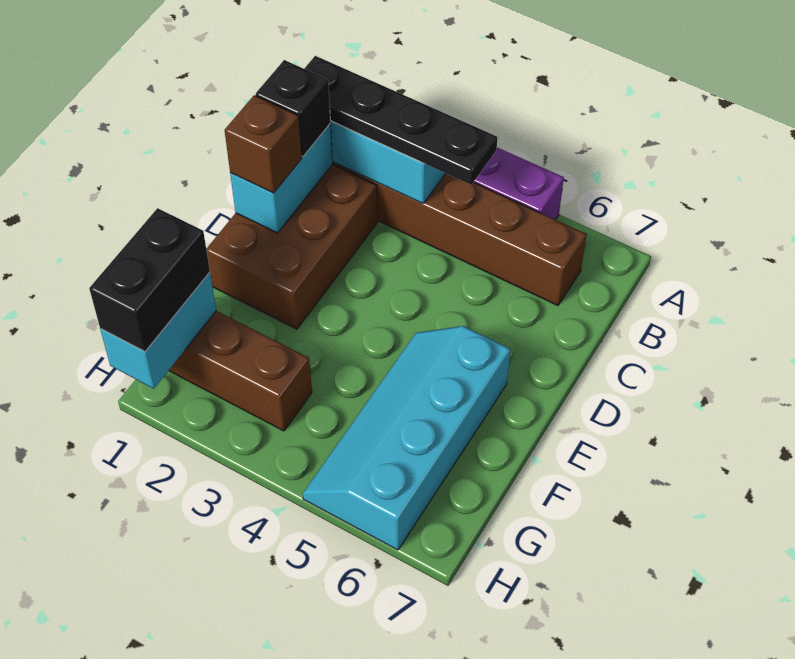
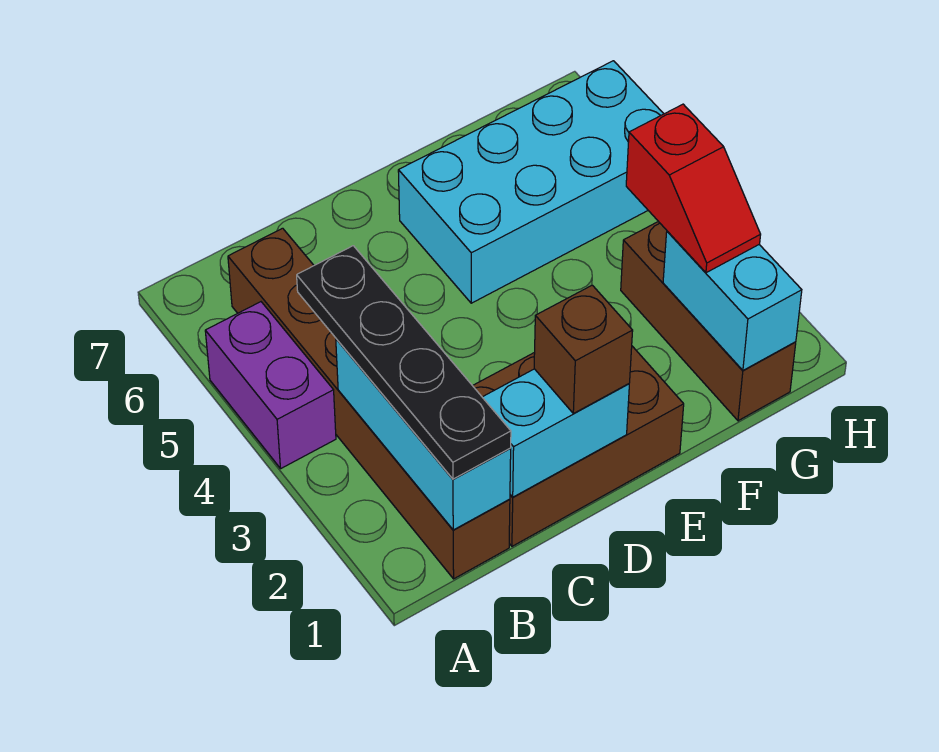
black brick C1 level 3 -> none
cyan slope E5:H6 level 1 top 6 -> cyan brick E5:H6 level 1
cyan brick G1:H1 level 2 -> cyan brick G1:G2 level 2
black brick G1:H1 level 3 -> none
none -> red slope G2:G3 level 3 top 3

